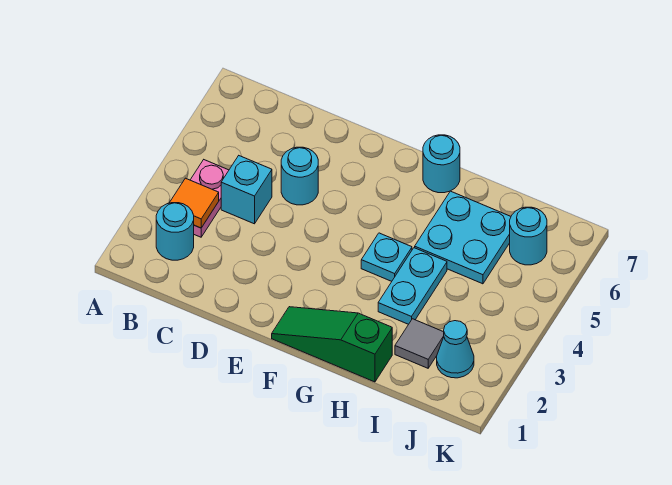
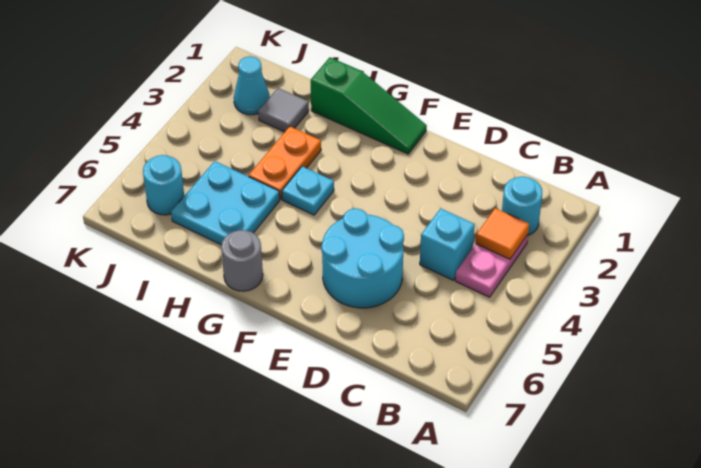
cyan round brick D5 level 1 -> cyan round brick D5:E6 level 1
cyan round brick G7 level 1 -> grey round brick G7 level 1
cyan plate H3:H4 level 1 -> orange plate H3:H4 level 1

